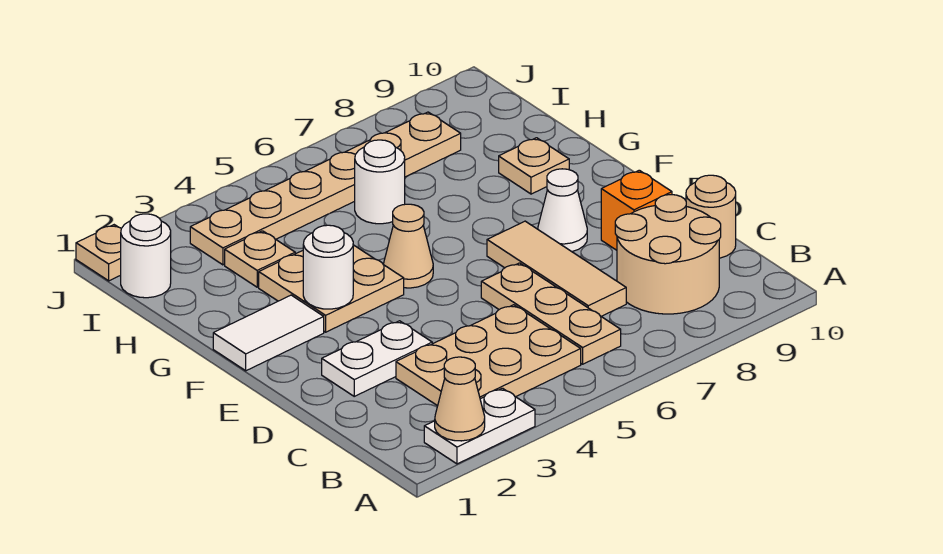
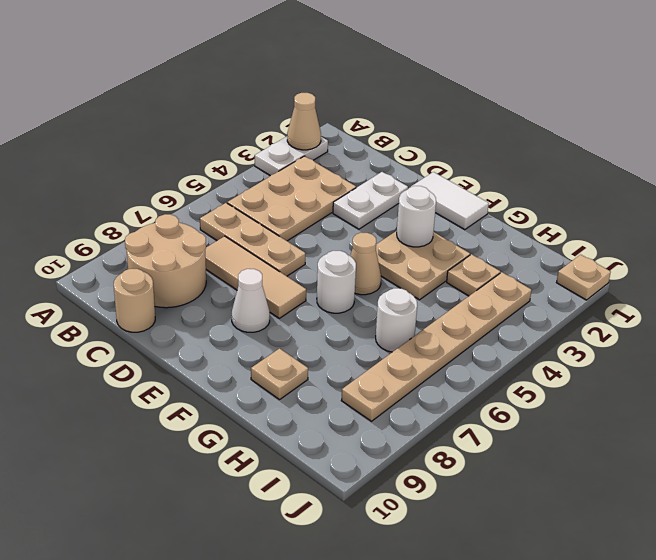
orange brick D9 level 1 -> none
white tile F1:F2 level 1 -> white tile E1:F1 level 1
white round brick I1 level 1 -> white round brick F6 level 1

